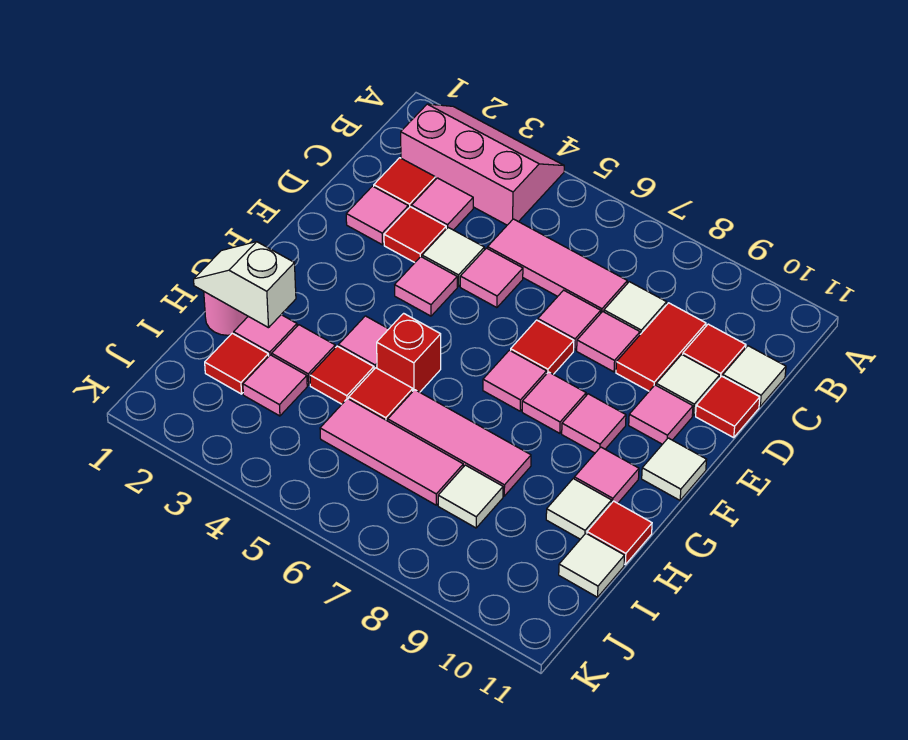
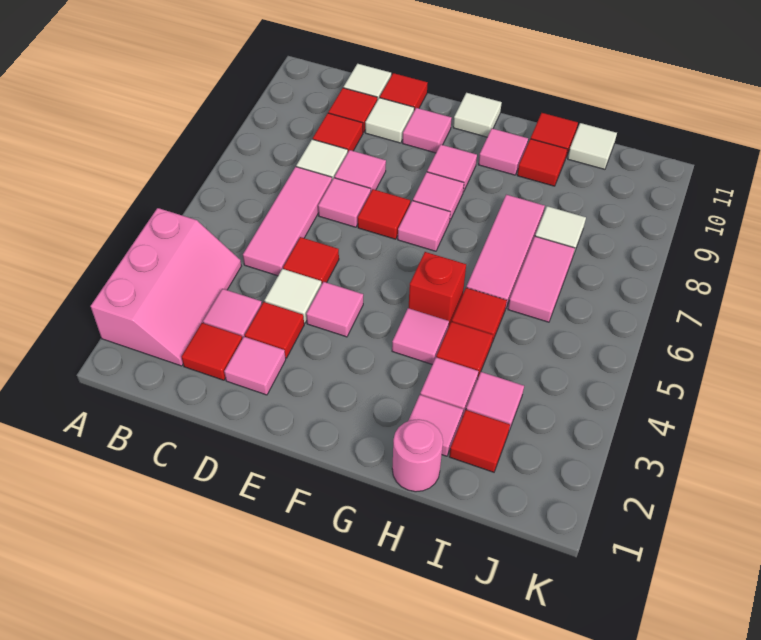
pink slope A2:B4 level 1 top B -> pink slope A2:B4 level 1 top A
red tile C9:D9 level 1 -> red tile C9 level 1
pink tile D5 level 1 -> red tile D5 level 1
white slope H1:H2 level 2 top 2 -> none
white tile H10 level 1 -> red tile H10 level 1
pink tile I5:I7 level 1 -> pink tile I6:I7 level 1

